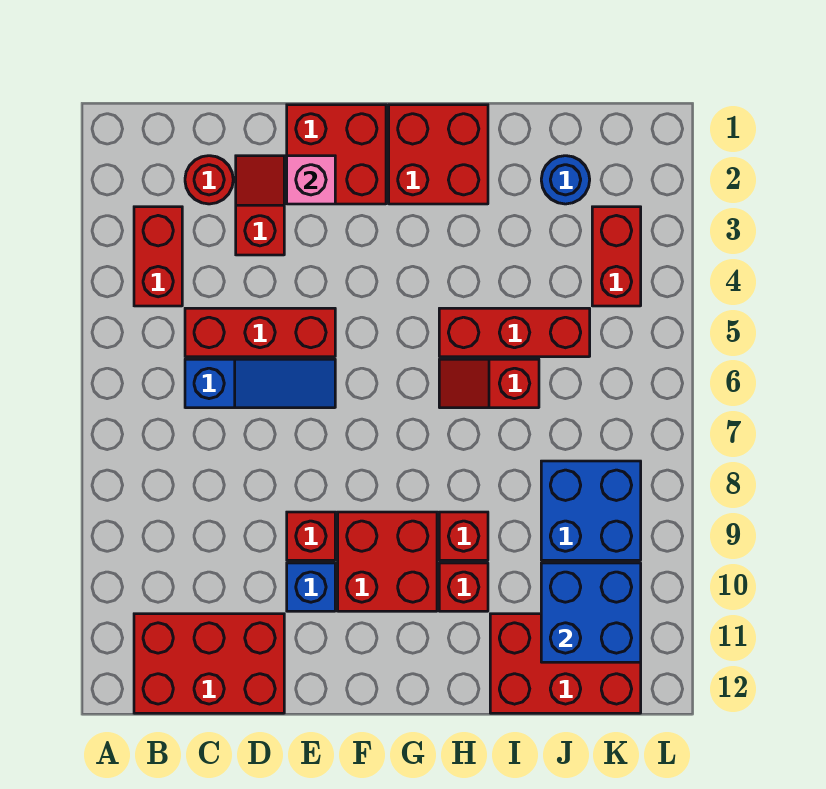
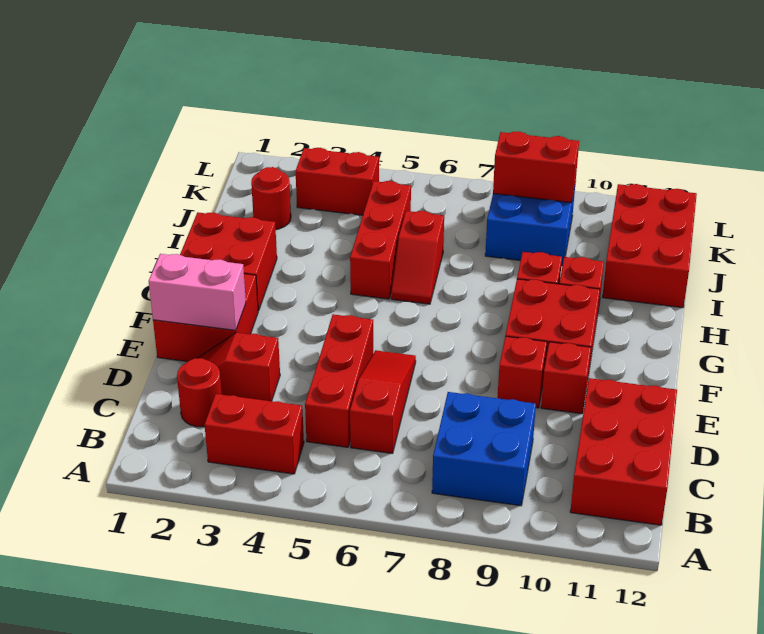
blue slope C6:E6 level 1 top C -> red slope C6:E6 level 1 top C
pink brick E2 level 2 -> pink brick E1:E2 level 2
blue brick E10 level 1 -> red brick E10 level 1
blue round brick J2 level 1 -> red round brick J2 level 1
blue brick J10:K11 level 2 -> blue brick B8:C9 level 1
none -> red brick K8:K9 level 2

